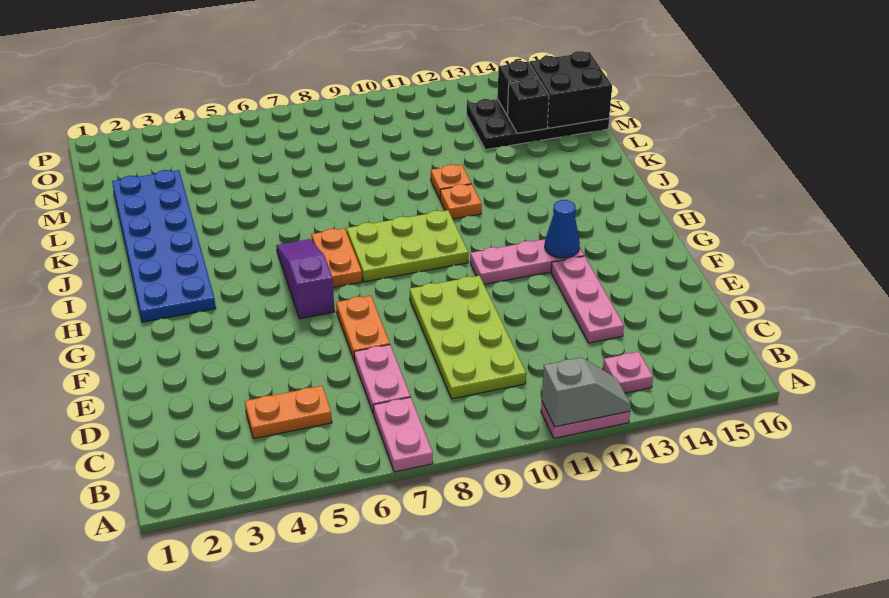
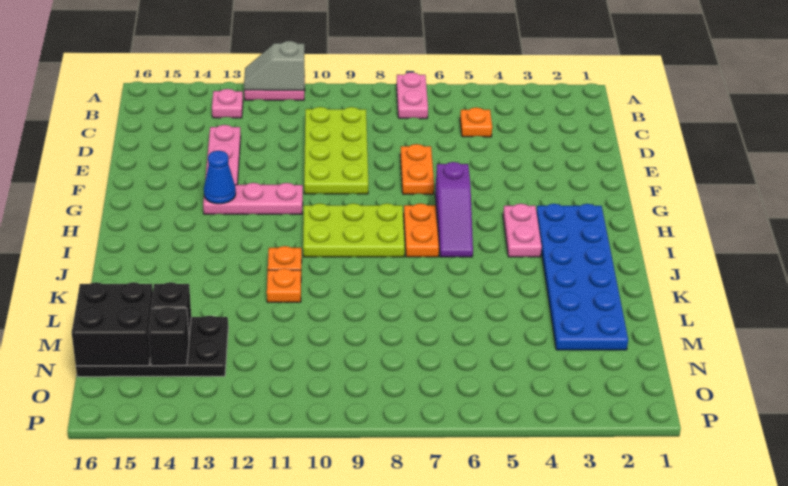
orange plate C4:C5 level 1 -> orange plate C5 level 1
pink plate C7:D7 level 1 -> pink plate H4:I4 level 1

